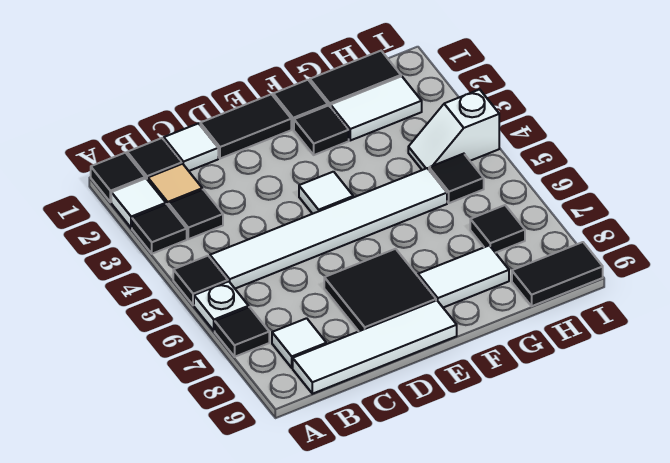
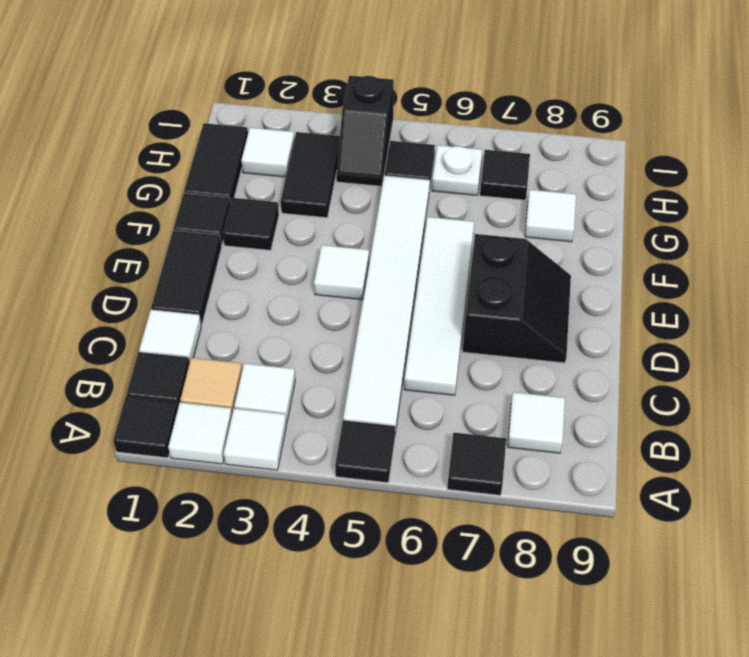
black tile A3 level 1 -> white tile A3 level 1
white plate A6 level 1 -> white plate H6 level 1
black tile B3 level 1 -> white tile B3 level 1
white tile B9:E9 level 1 -> white tile C6:F6 level 1
black tile D7:E8 level 1 -> black slope D7:E8 level 1 top 7
white tile F8:G8 level 1 -> white tile G8 level 1
white tile G2:H2 level 1 -> white tile H2 level 1
white slope H4:I4 level 1 top I -> black slope H4:I4 level 1 top I
black tile H9:I9 level 1 -> black tile G3:H3 level 1

